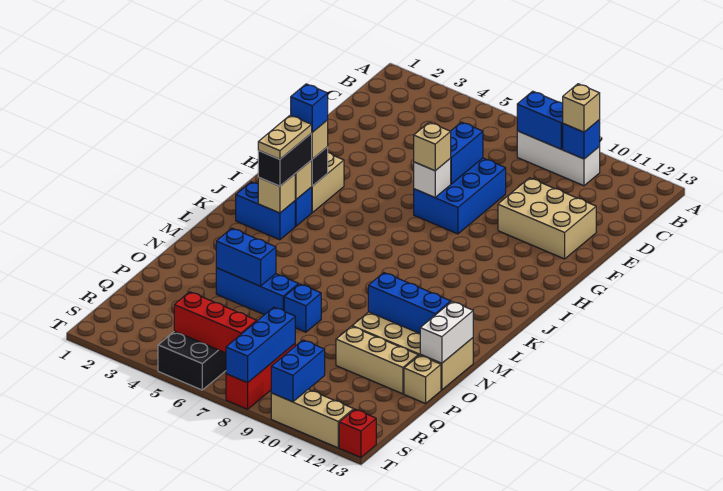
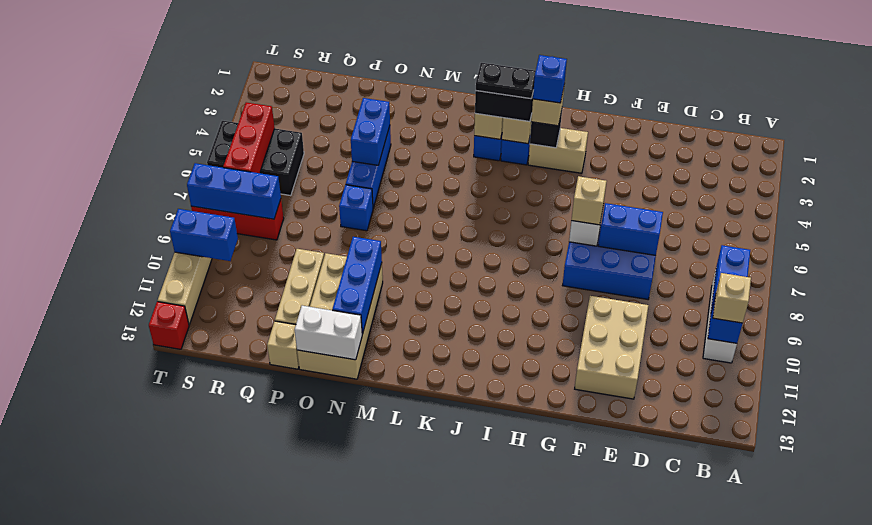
tan plate J3:K3 level 4 -> black plate J3:K3 level 4

